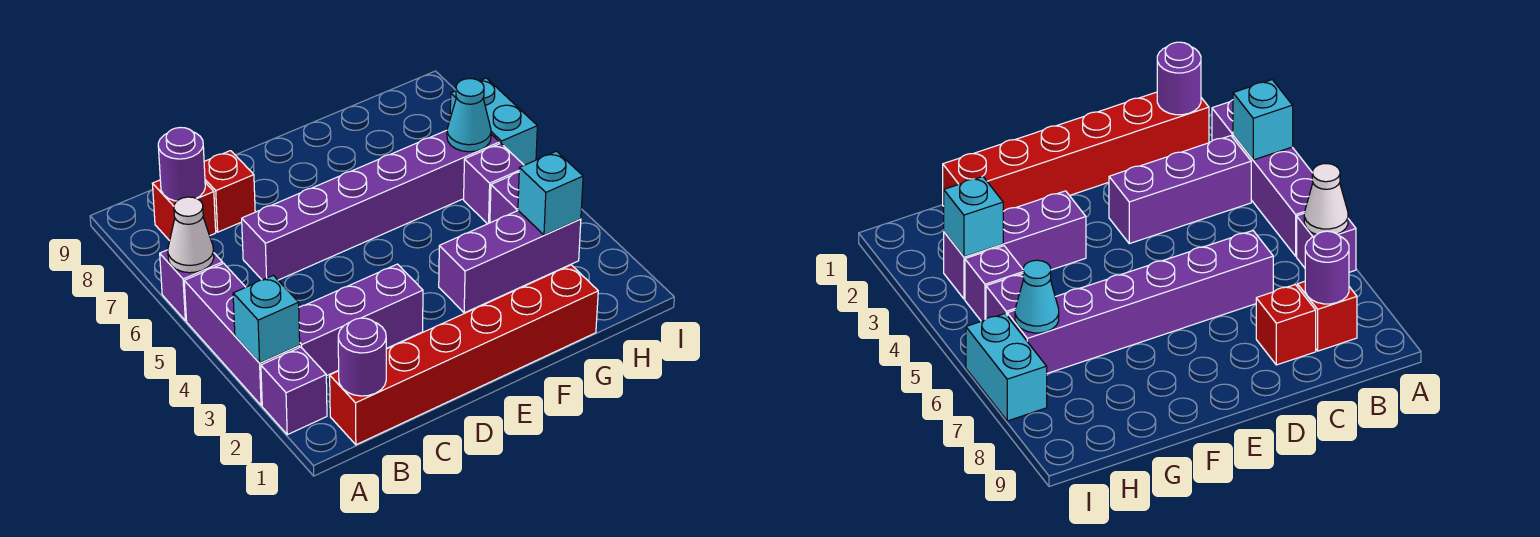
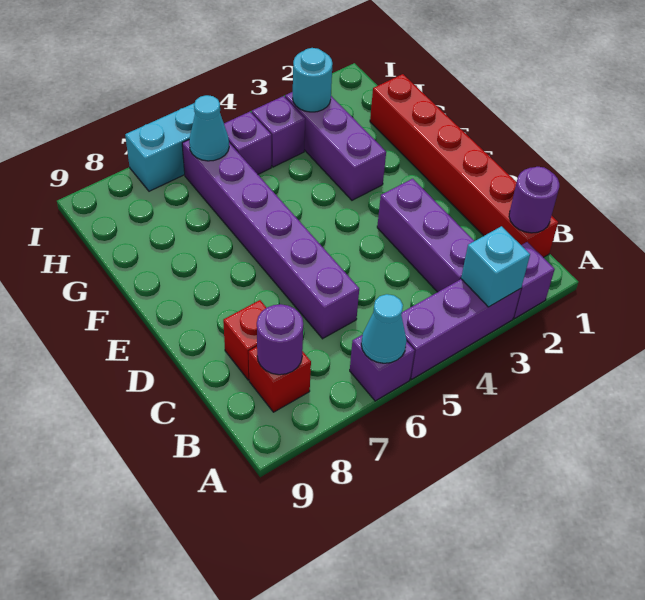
white cone A6 level 2 -> cyan cone A6 level 2
cyan brick H3 level 2 -> cyan round brick H3 level 2

